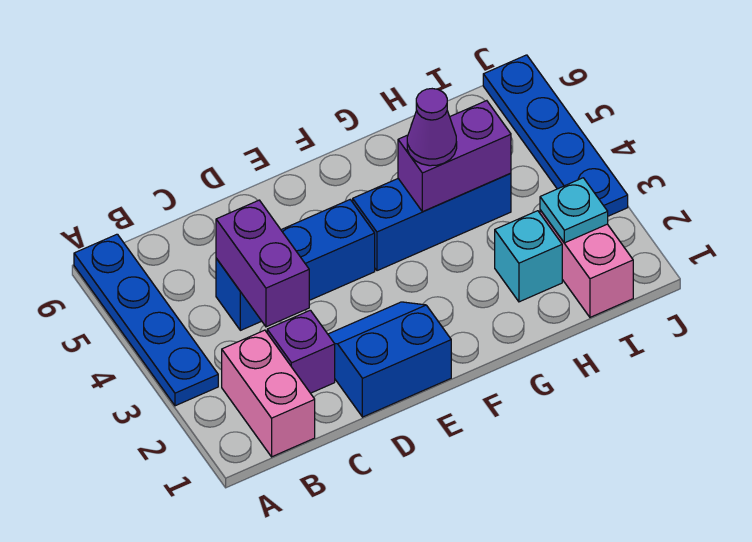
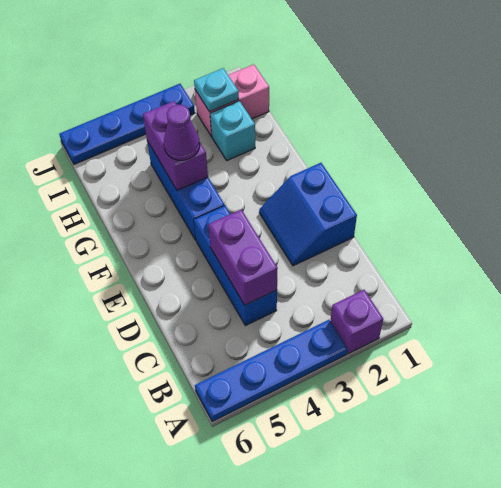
pink brick B1:B2 level 1 -> none
purple brick C2 level 1 -> purple brick A2 level 1
purple brick C3:C4 level 2 -> purple brick C4:D4 level 2

